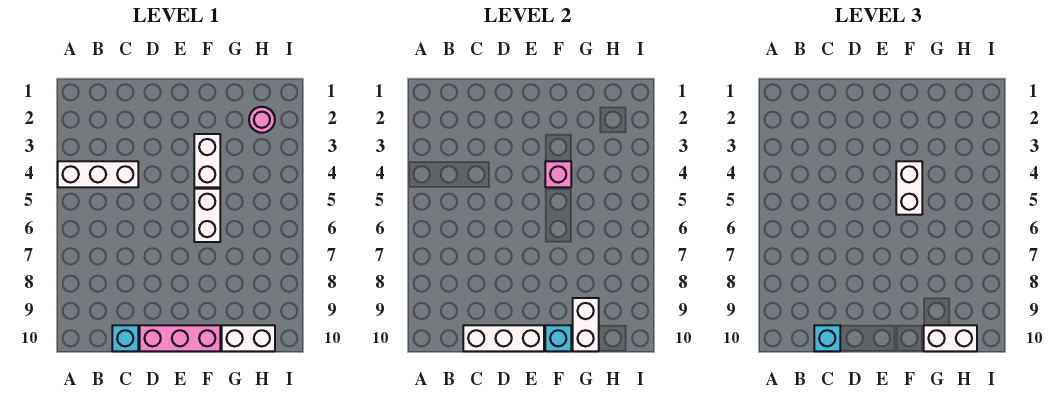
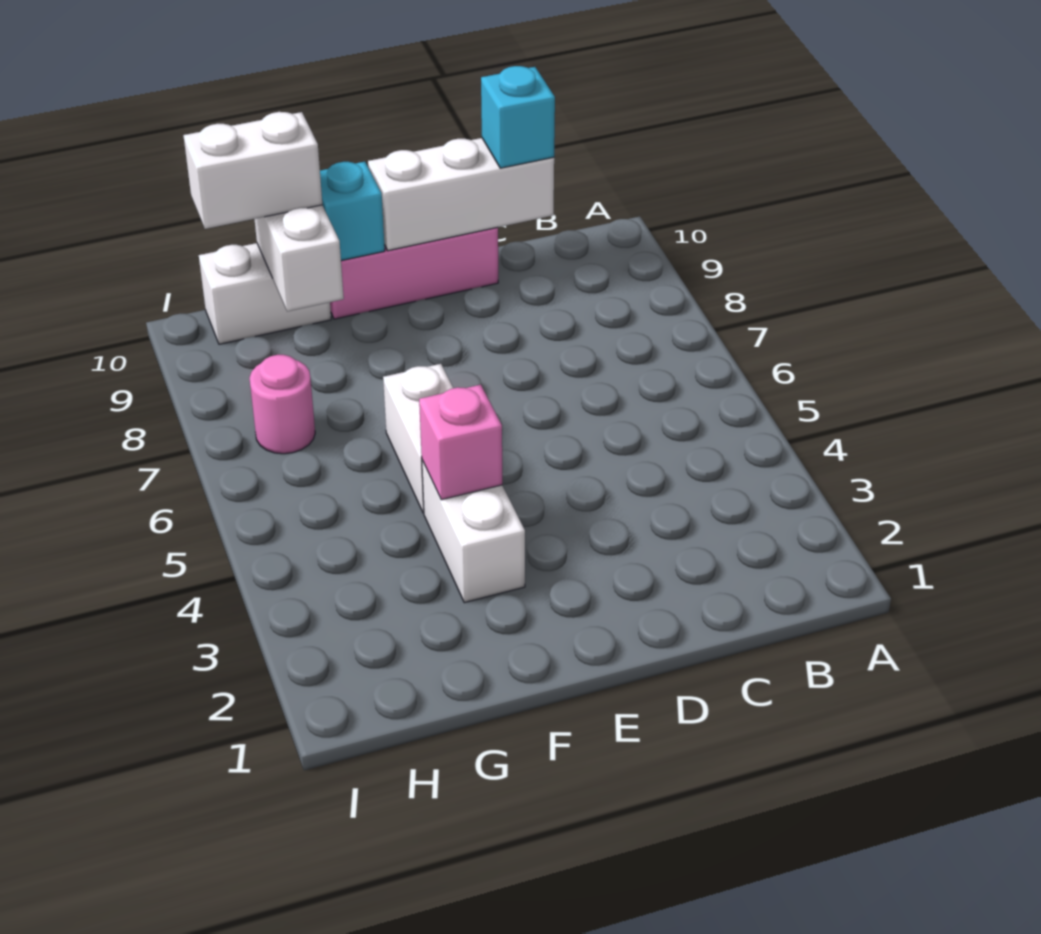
white brick A4:C4 level 1 -> none
cyan brick C10 level 1 -> none
white brick F4:F5 level 3 -> none
pink round brick H2 level 1 -> pink round brick H7 level 1

